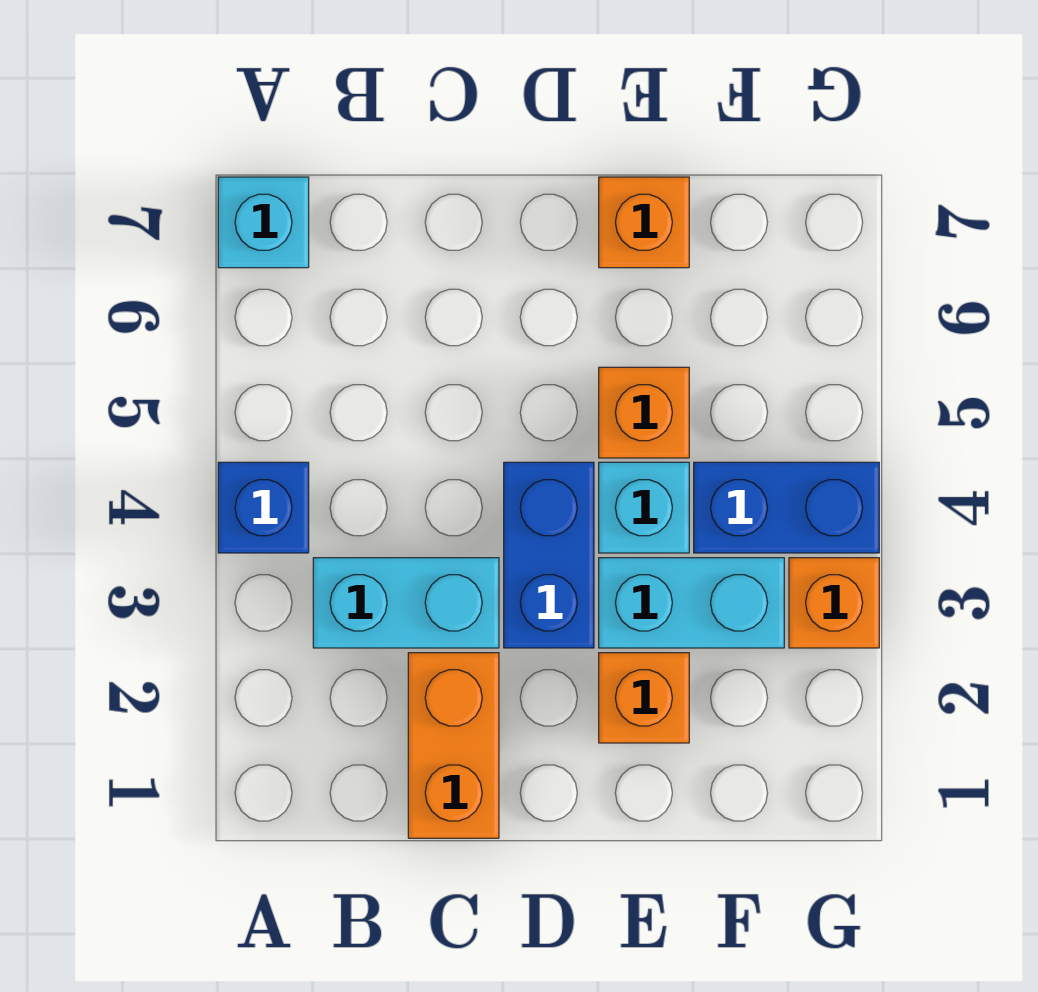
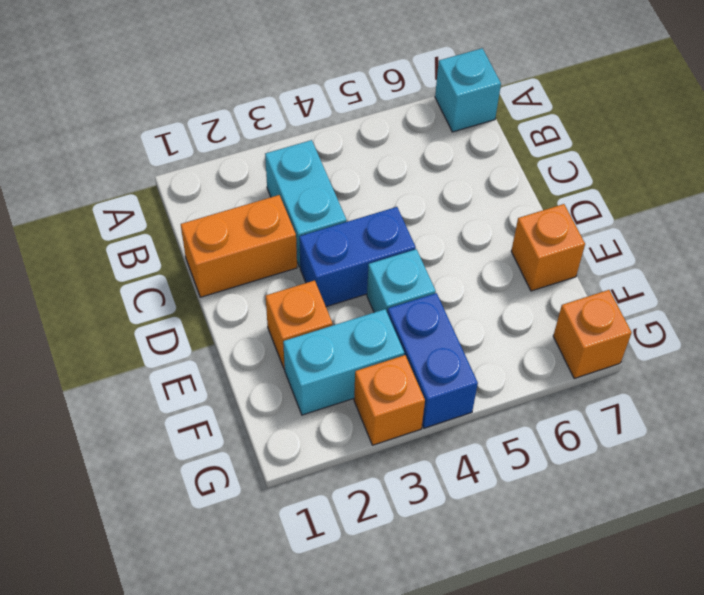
blue brick A4 level 1 -> none
cyan brick E3:F3 level 1 -> cyan brick F2:F3 level 1
orange brick E5 level 1 -> orange brick G7 level 1

